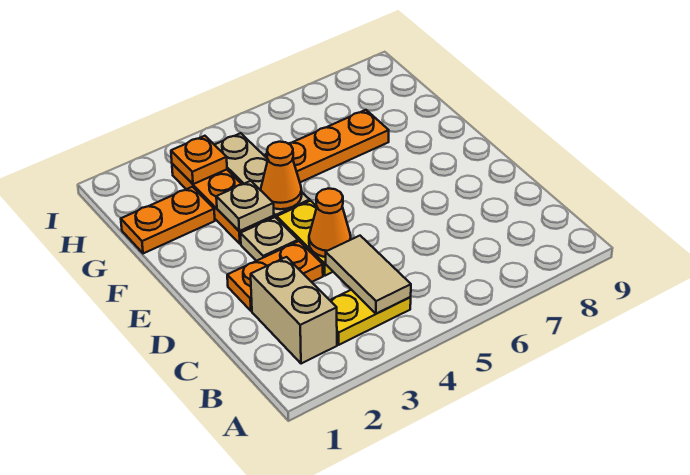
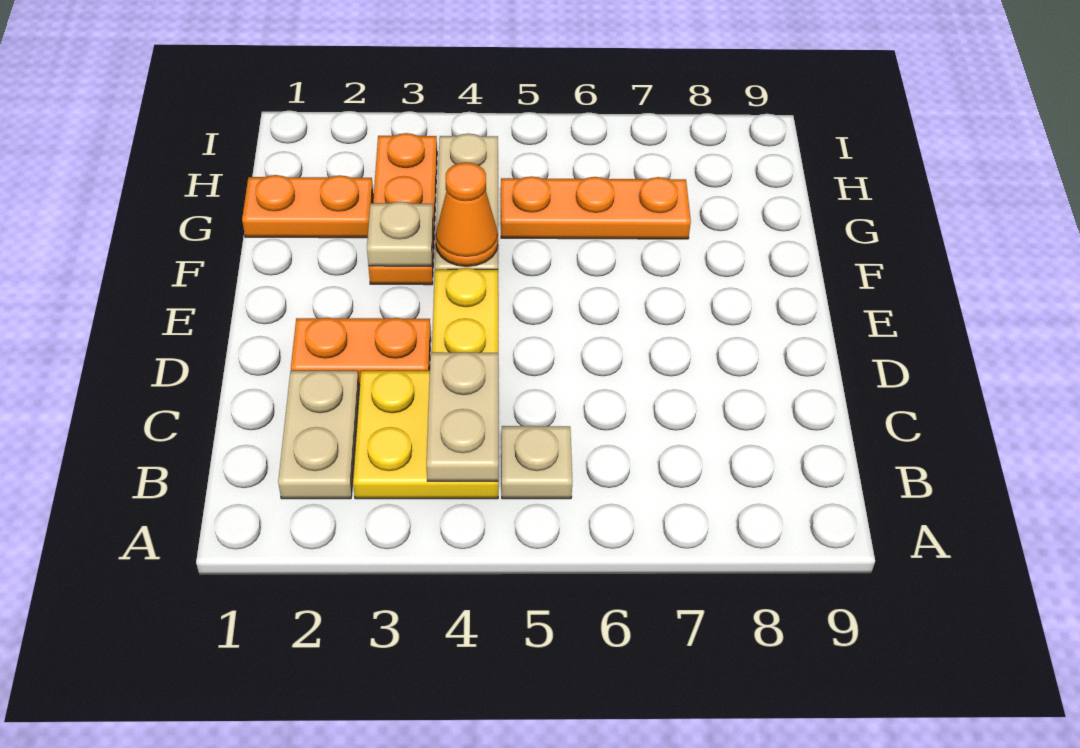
tan brick B2:C2 level 1 -> tan plate B2:C2 level 1
yellow plate B3:B4 level 1 -> yellow plate B3:C4 level 1
tan tile B4:C4 level 2 -> tan plate B4:C4 level 2
orange cone D4 level 2 -> none
tan plate E3 level 1 -> tan plate B5 level 1
orange plate H3 level 2 -> none

